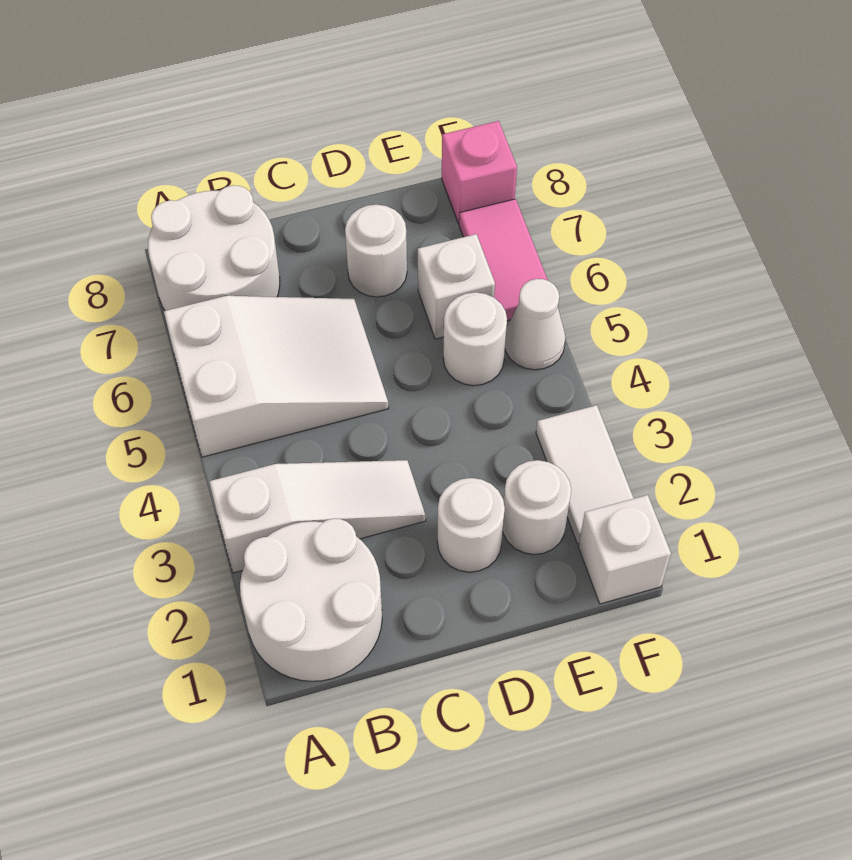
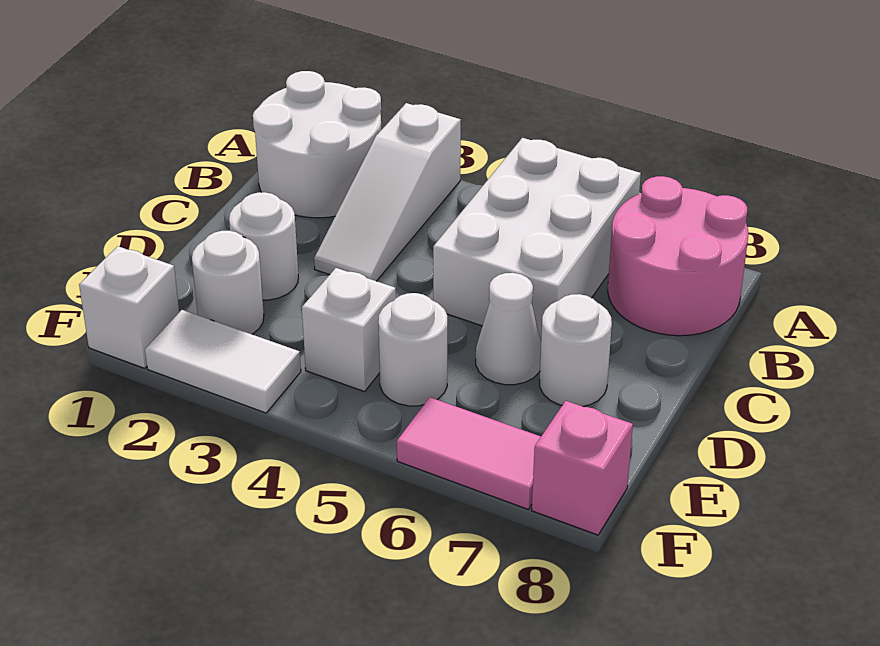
white slope A5:C6 level 1 top A -> white brick A5:C6 level 1
white round brick A7:B8 level 1 -> pink round brick A7:B8 level 1
white brick E6 level 1 -> white brick E4 level 1
white cone F5 level 1 -> white cone D6 level 1

